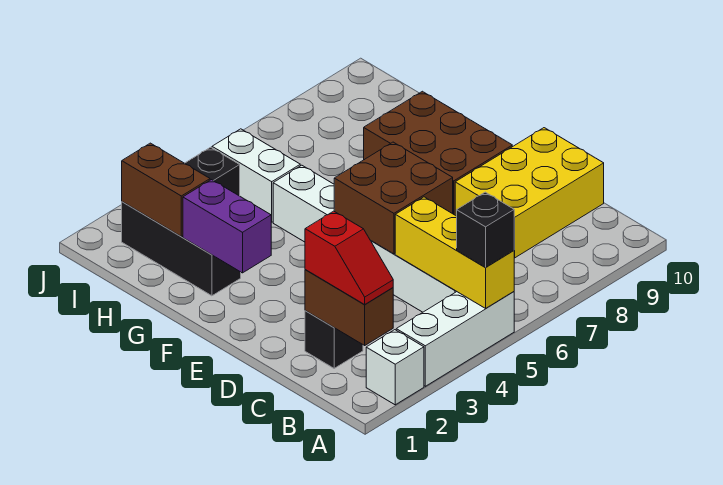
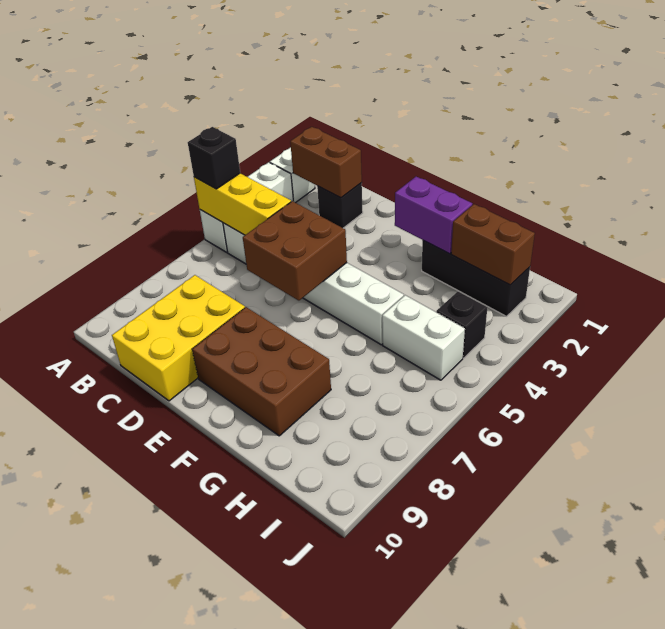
red slope B2:C2 level 3 top C -> none

